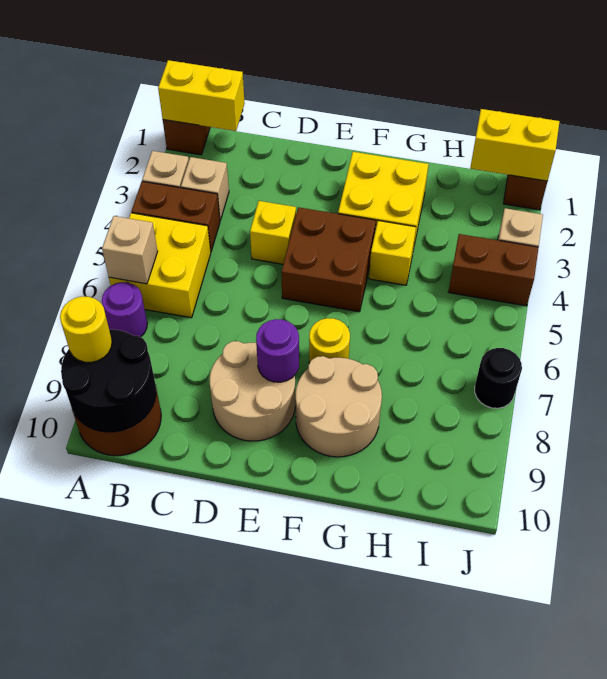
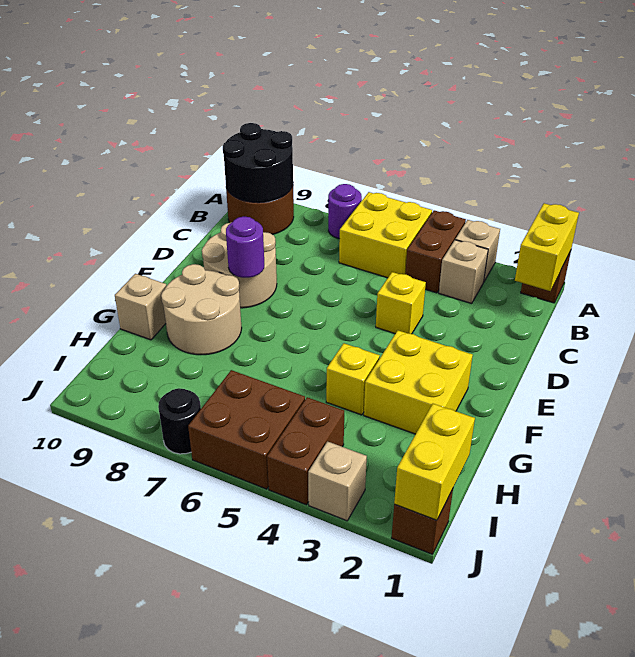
tan brick A6 level 2 -> tan brick G10 level 1
yellow round brick A9 level 3 -> none
brown brick E4:F5 level 1 -> brown brick I5:J6 level 1
yellow round brick F7 level 1 -> none

